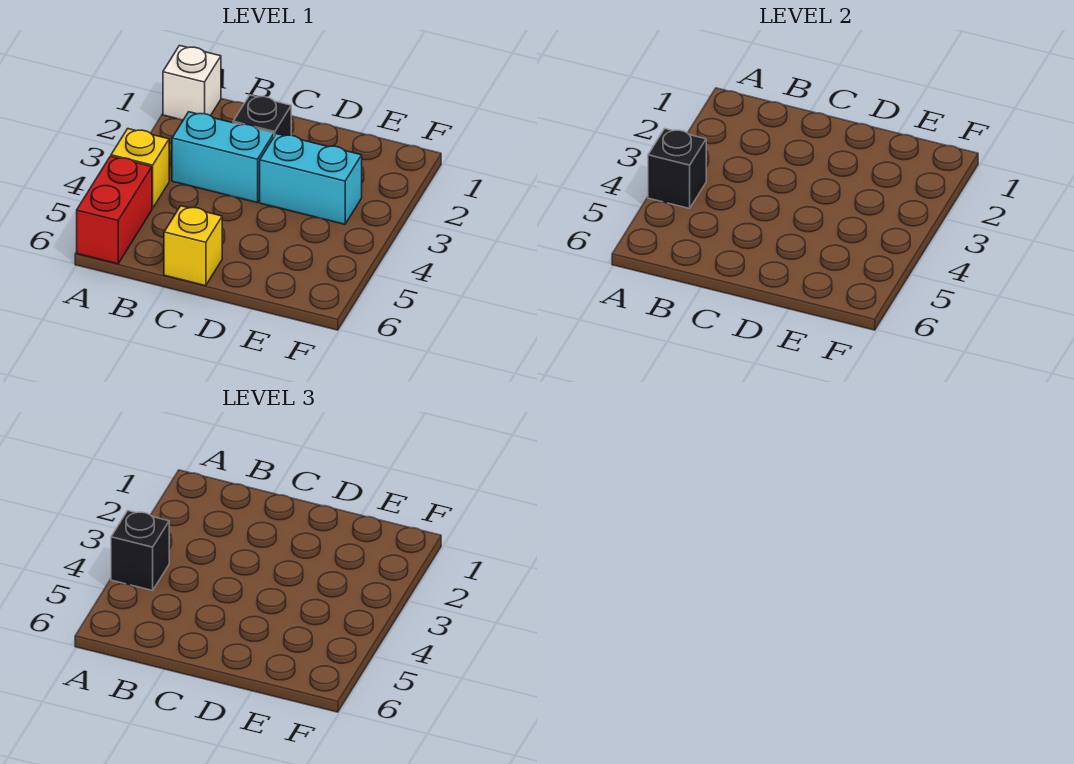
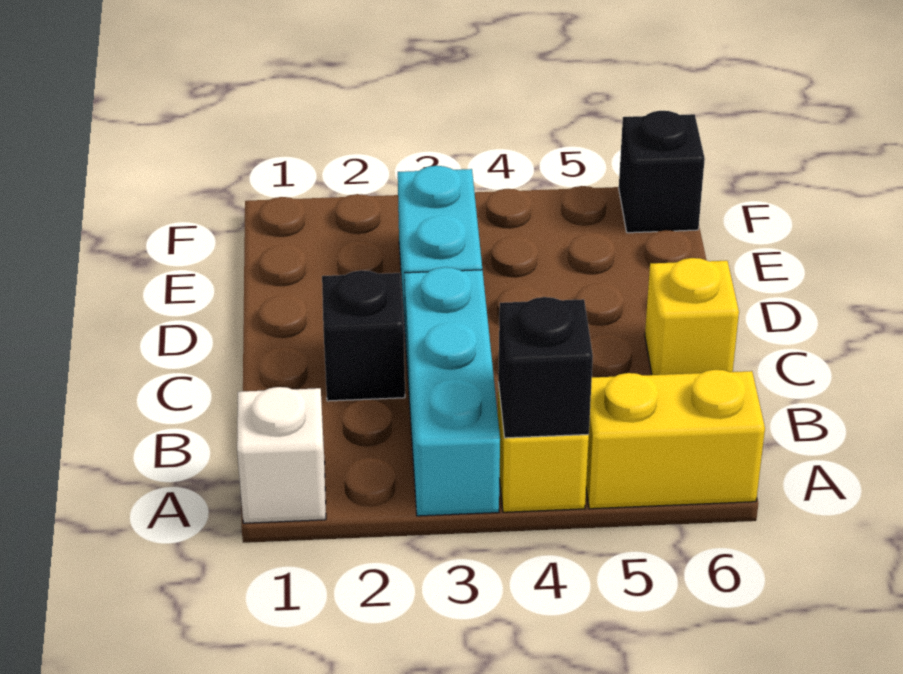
black brick A4 level 3 -> black brick F6 level 1
red brick A5:A6 level 1 -> yellow brick A5:A6 level 1
cyan brick B3:C3 level 1 -> cyan brick A3:C3 level 1

